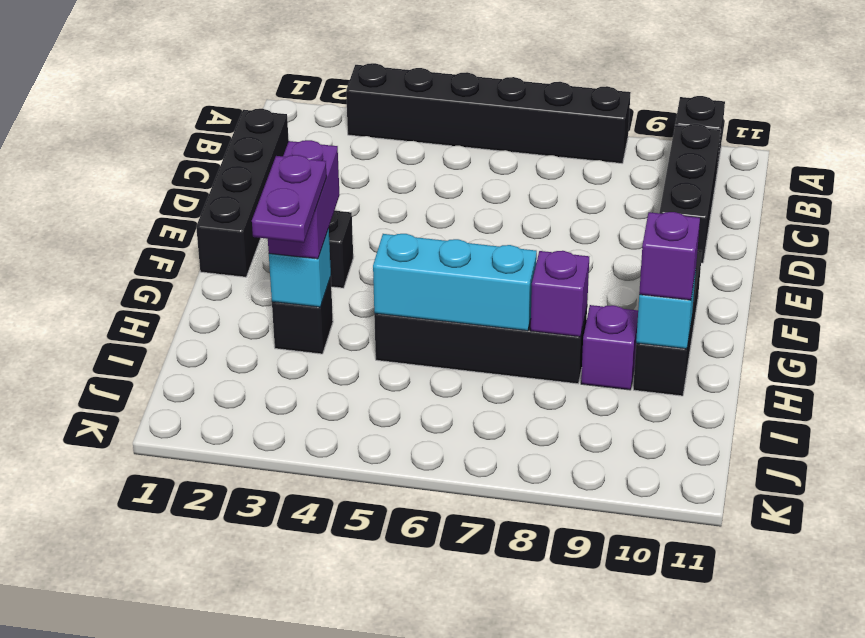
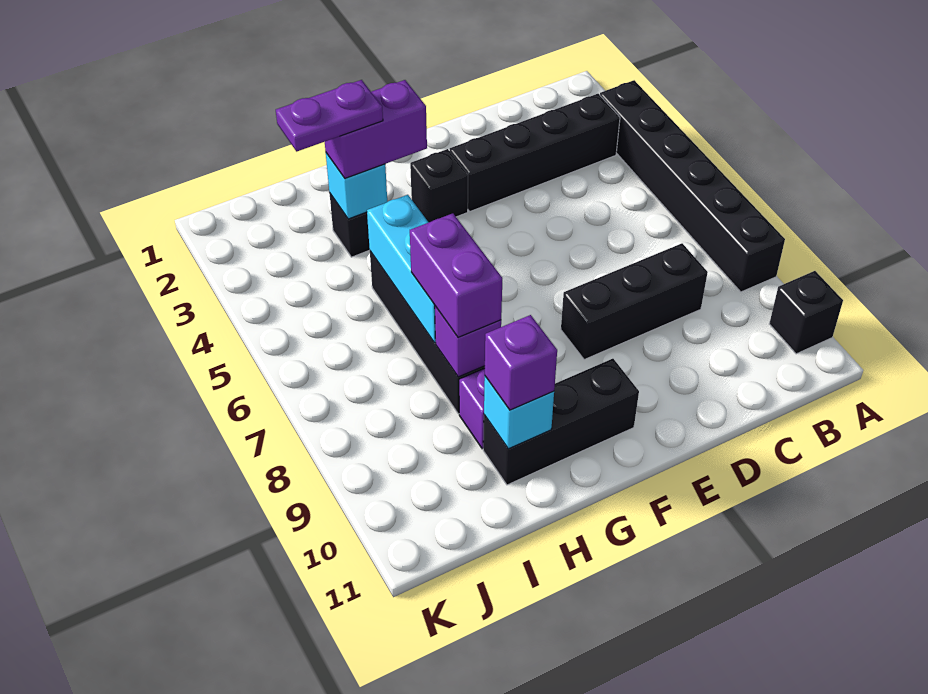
black brick B10:D10 level 1 -> black brick C8:E8 level 1
black brick C1:F1 level 1 -> black brick B3:E3 level 1
none -> purple brick H7:H8 level 3

